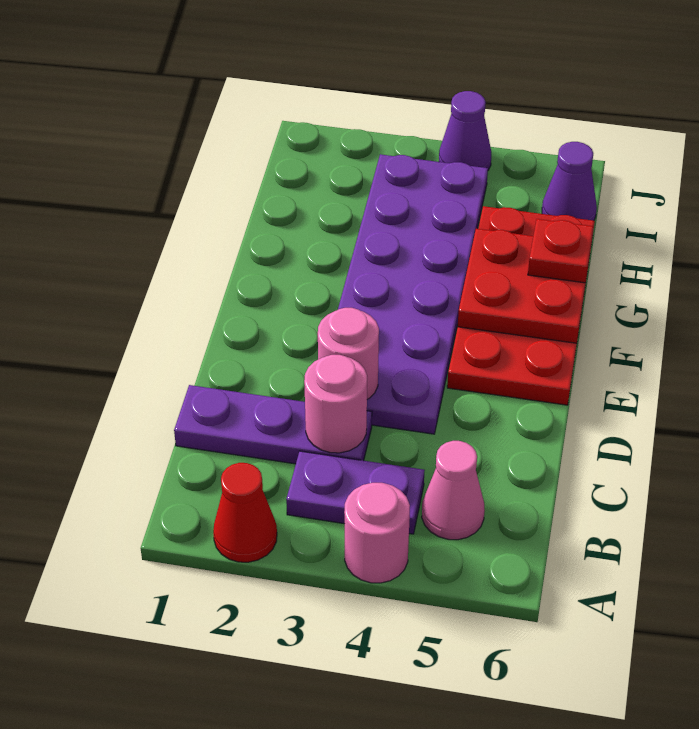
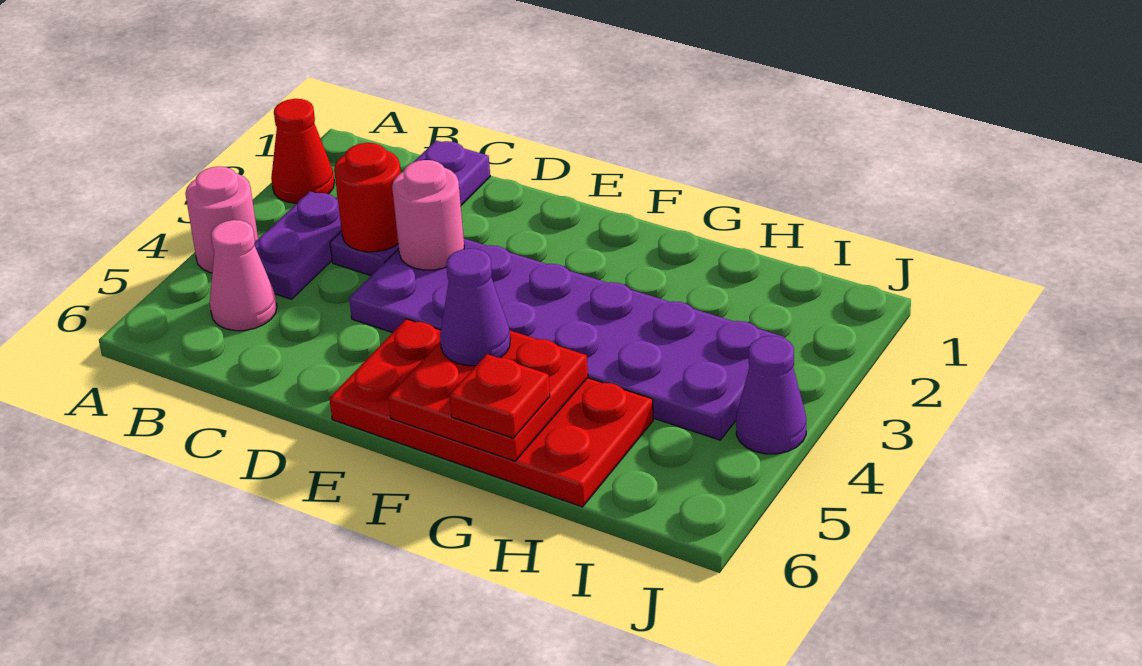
pink round brick C3 level 2 -> red round brick C3 level 2
purple cone I6 level 1 -> purple cone F5 level 3

